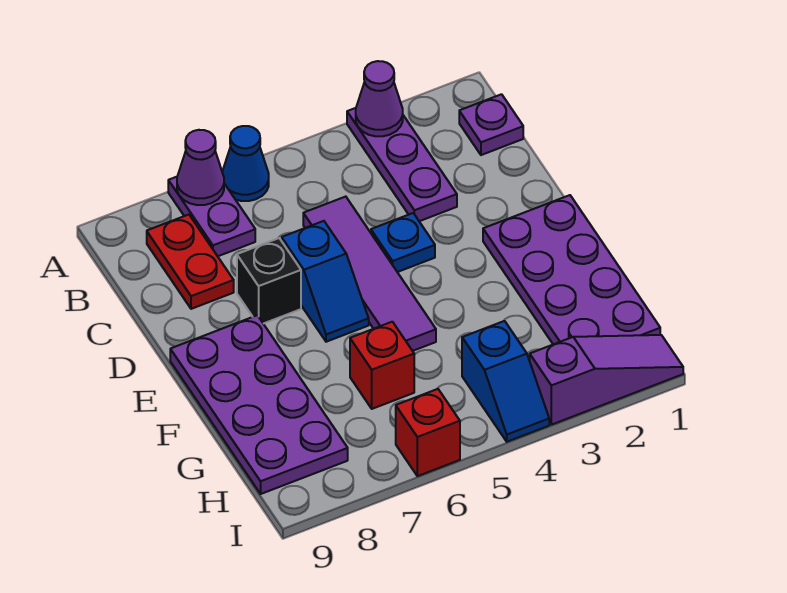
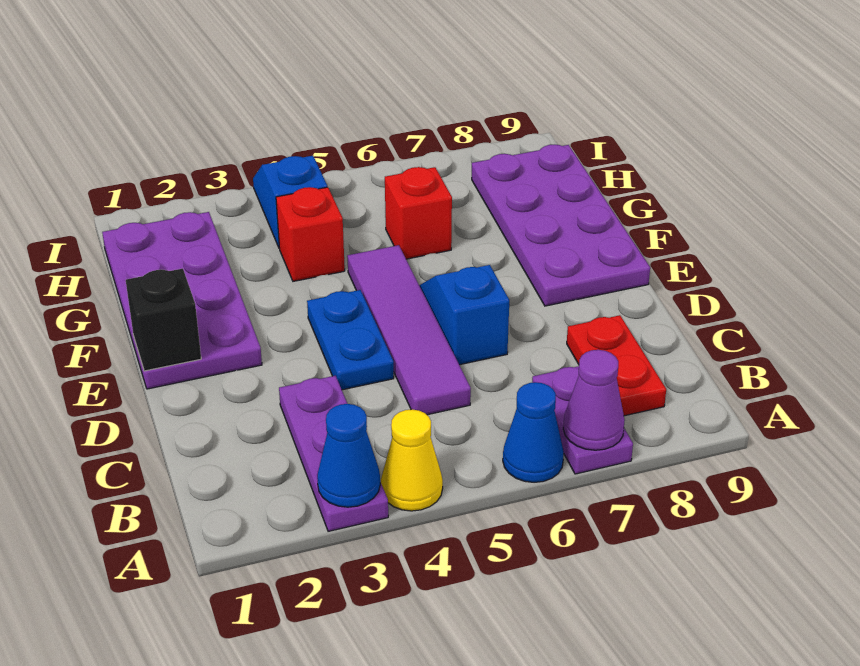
purple cone A3 level 2 -> blue cone A3 level 2
none -> yellow cone A4 level 1
purple plate B1 level 1 -> none
blue plate D4 level 1 -> blue plate D4:E4 level 1
black brick D7 level 1 -> black brick E1 level 2
purple slope I1:I3 level 1 top 3 -> none
red brick I6 level 1 -> red brick G4 level 1

